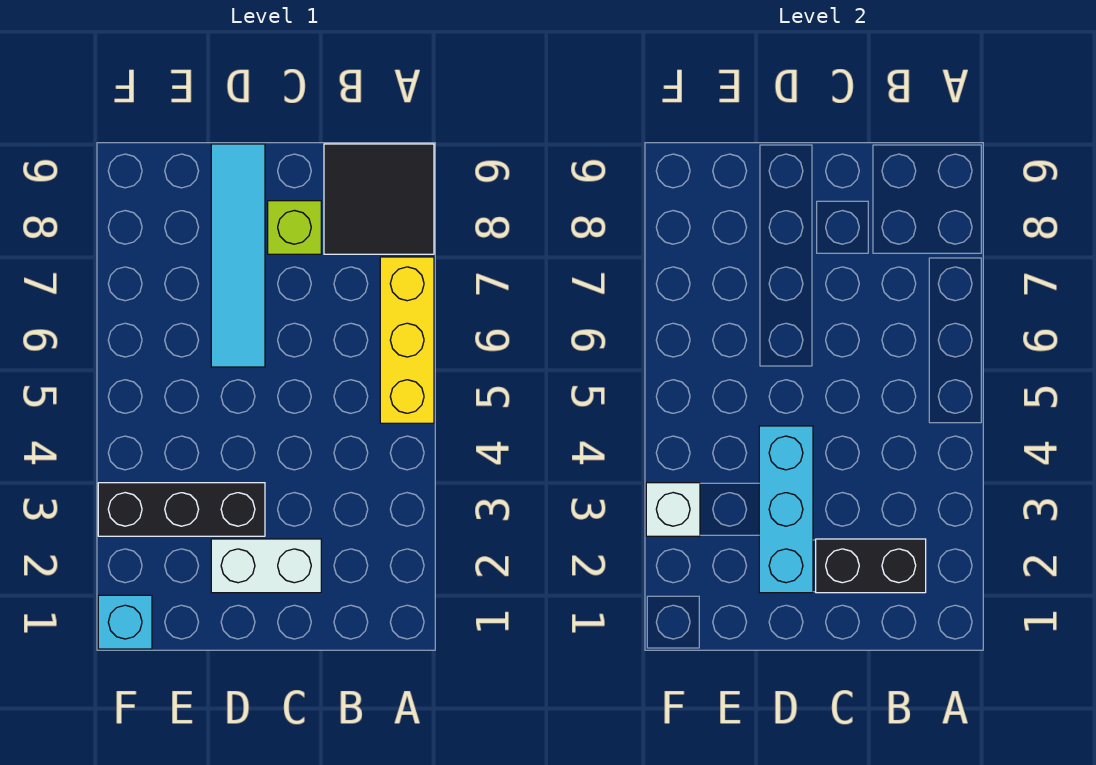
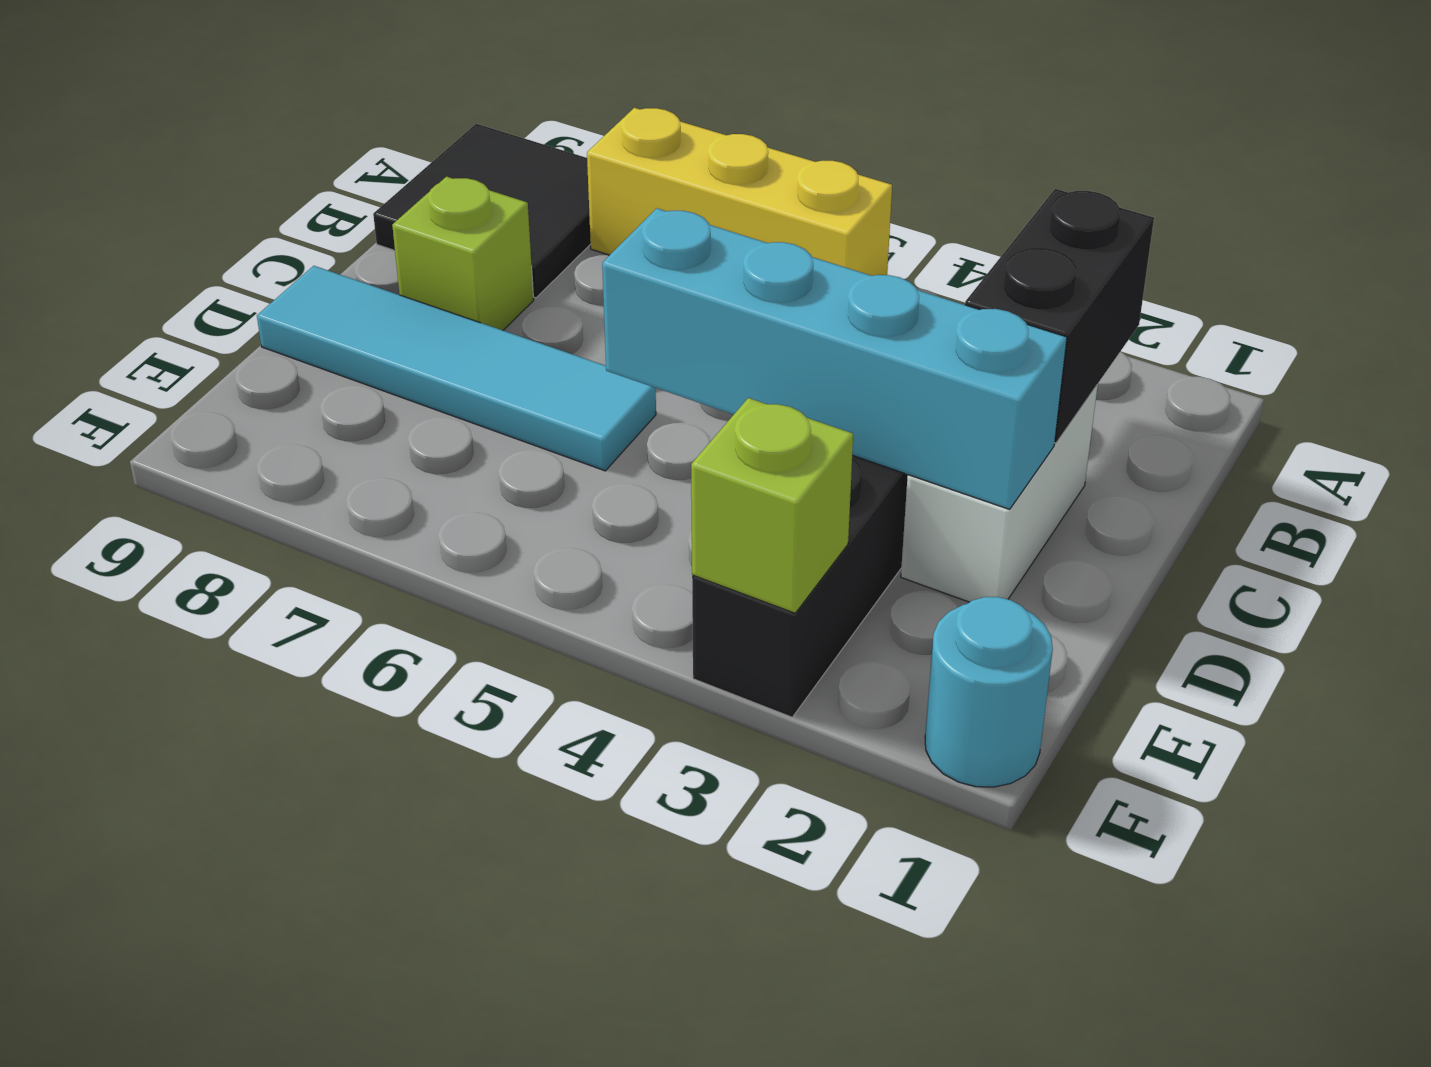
cyan brick D2:D4 level 2 -> cyan brick D2:D5 level 2
cyan brick F1 level 1 -> cyan round brick F1 level 1
white brick F3 level 2 -> lime brick F3 level 2

